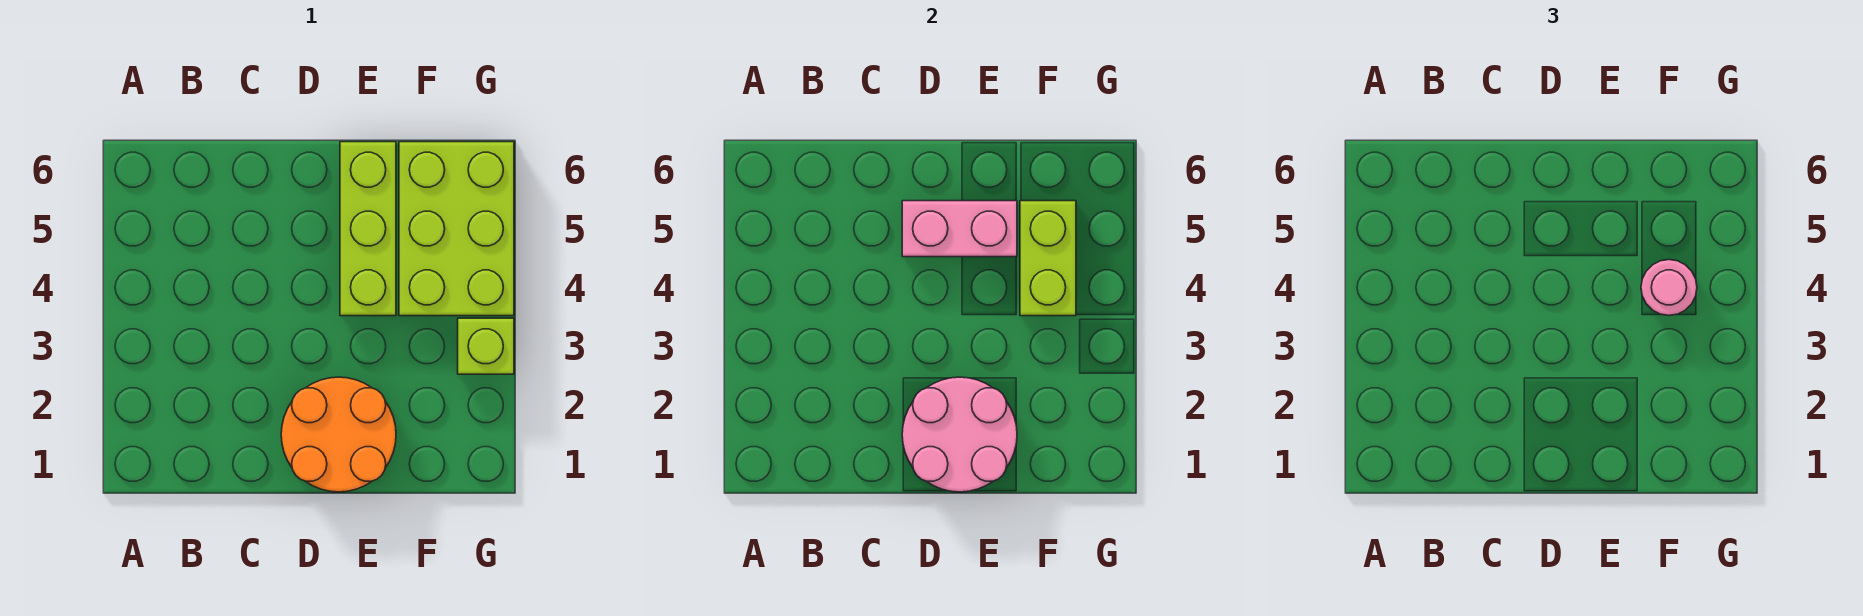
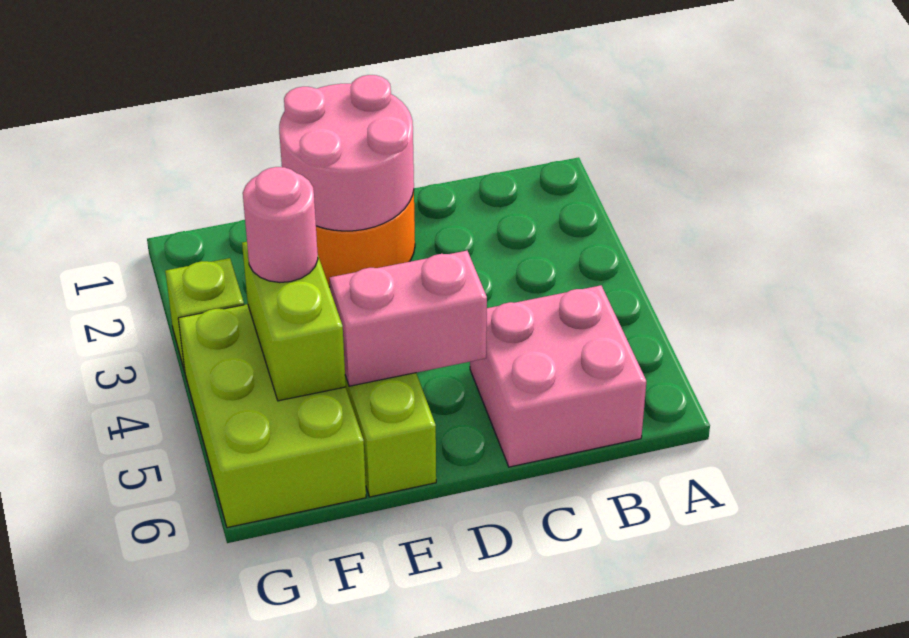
none -> pink brick B5:C6 level 1

